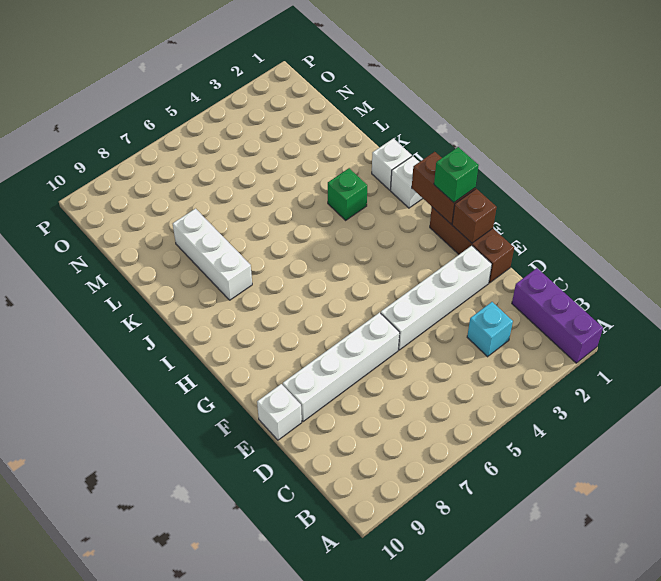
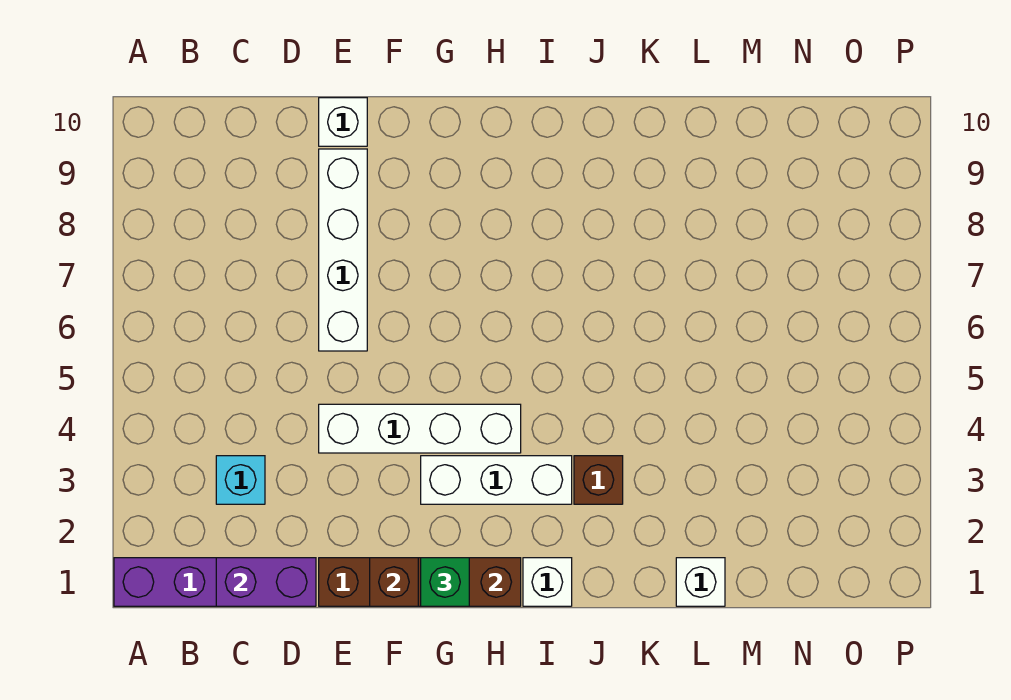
none -> purple brick C1:D1 level 2
white brick E2:E5 level 1 -> white brick E4:H4 level 1
white brick J1 level 1 -> white brick L1 level 1
green brick J3 level 1 -> brown brick J3 level 1
white brick J8:L8 level 1 -> white brick G3:I3 level 1

